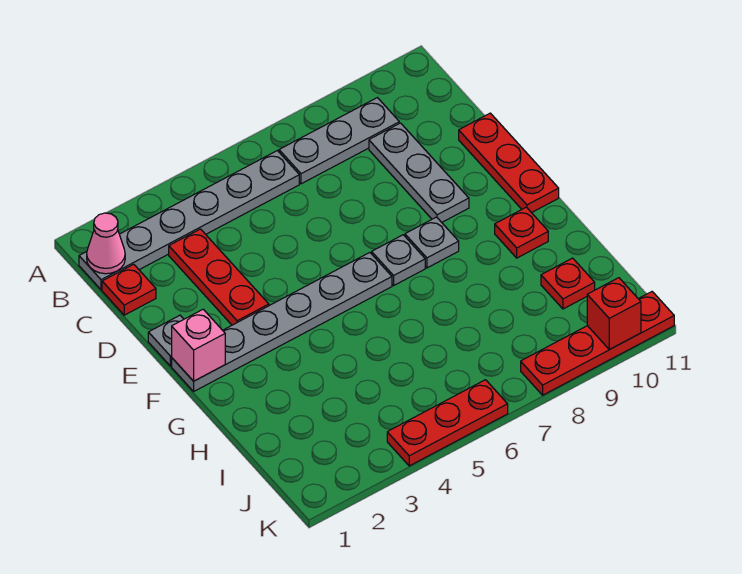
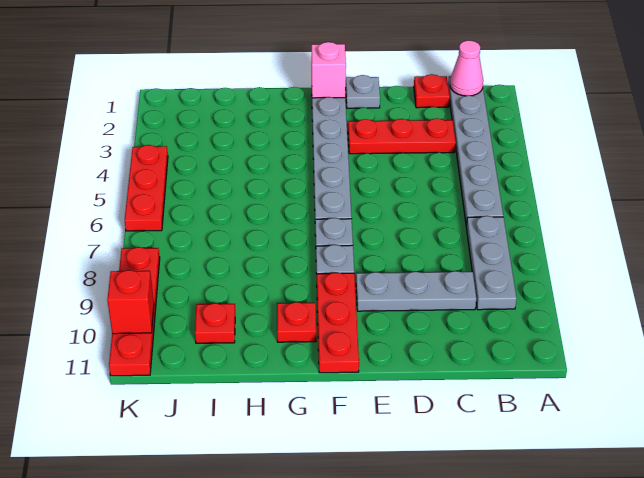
red plate D11:F11 level 1 -> red plate F9:F11 level 1

